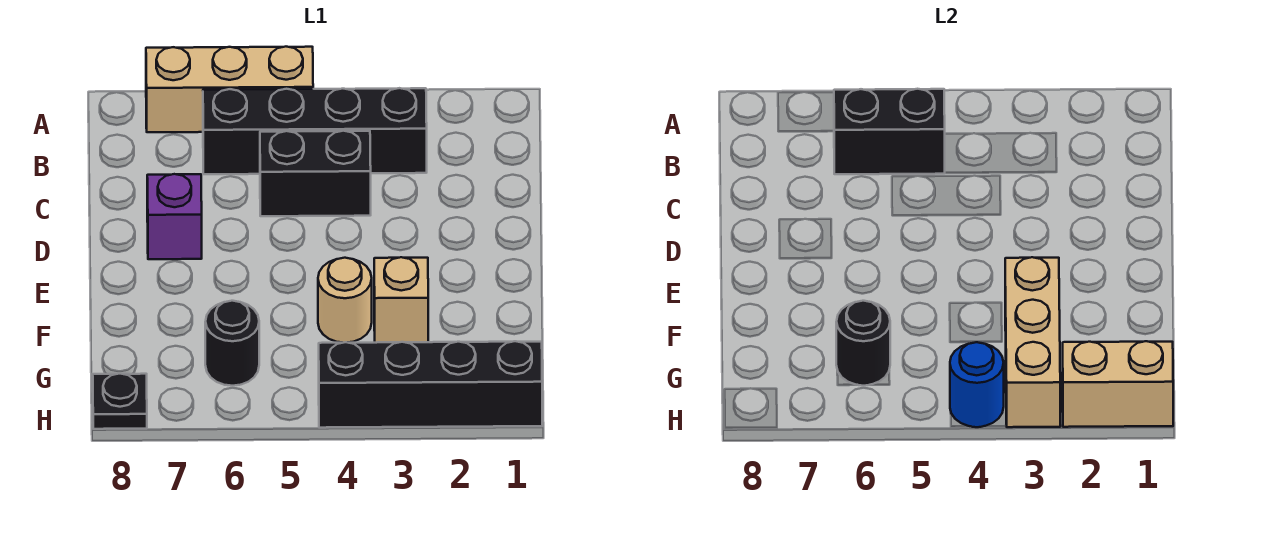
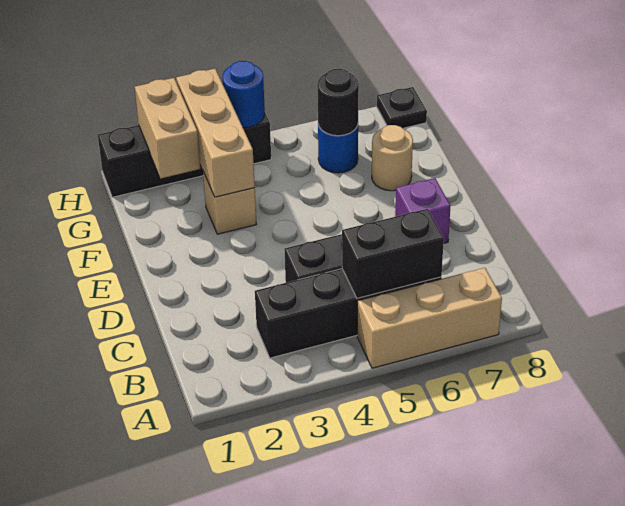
tan round brick F4 level 1 -> tan round brick F7 level 1
black round brick G6 level 1 -> blue round brick G6 level 1
tan brick H1:H2 level 2 -> tan brick G2:H2 level 2

